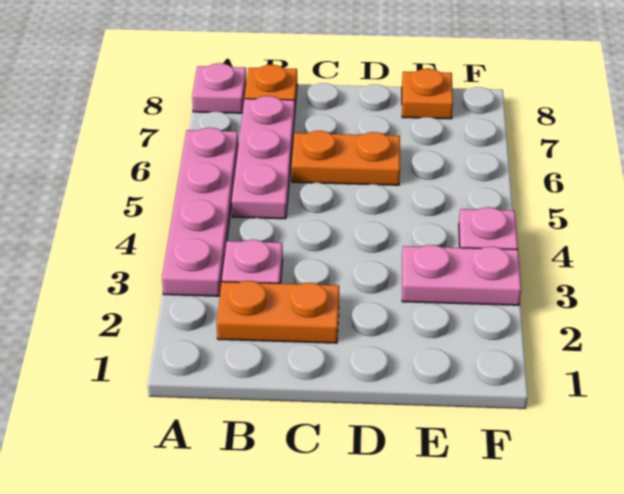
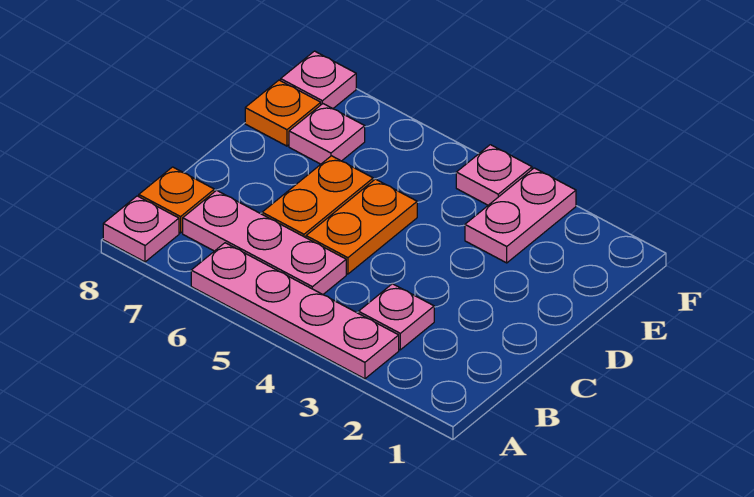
orange plate B2:C2 level 1 -> orange plate C5:D5 level 1
none -> pink plate E7 level 1
none -> pink plate F8 level 1

